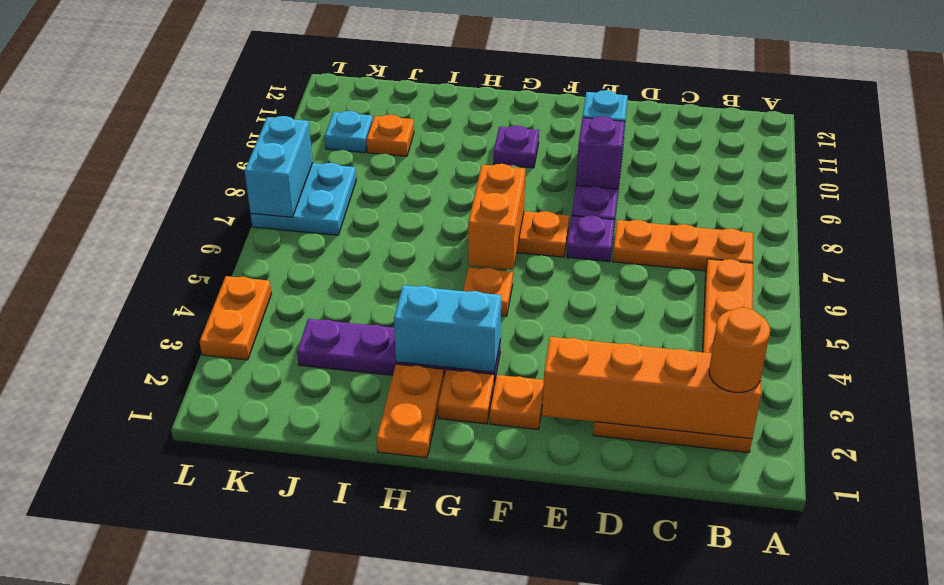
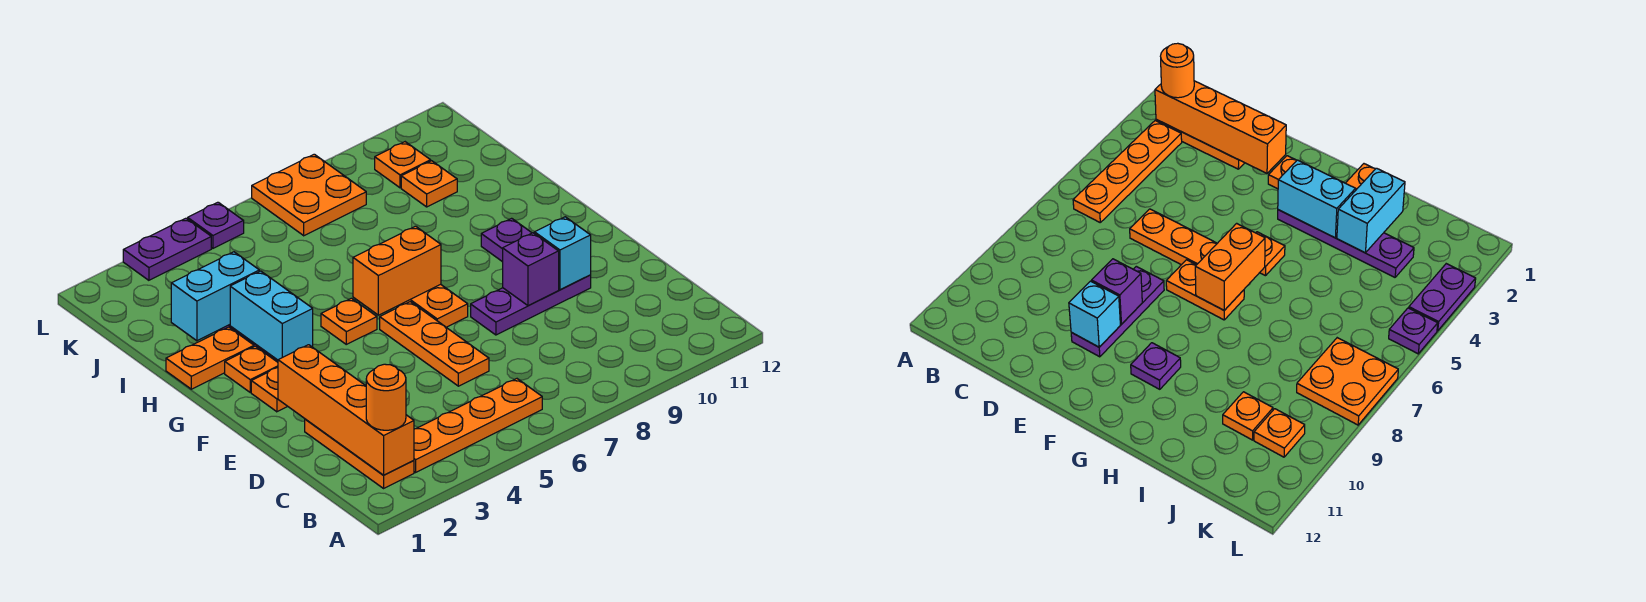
orange plate B7:D7 level 1 -> orange plate D6:F6 level 1
purple plate E7 level 1 -> purple plate L5 level 1
cyan plate K7:L8 level 1 -> orange plate K7:L8 level 1
cyan plate K10 level 1 -> orange plate K10 level 1
orange plate L3:L4 level 1 -> purple plate L3:L4 level 1
cyan brick L7:L8 level 2 -> cyan brick I2:I3 level 2

